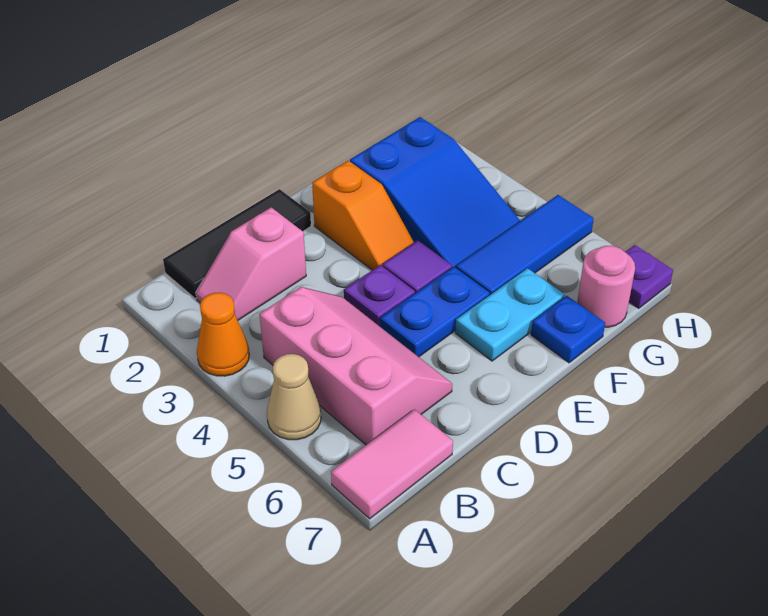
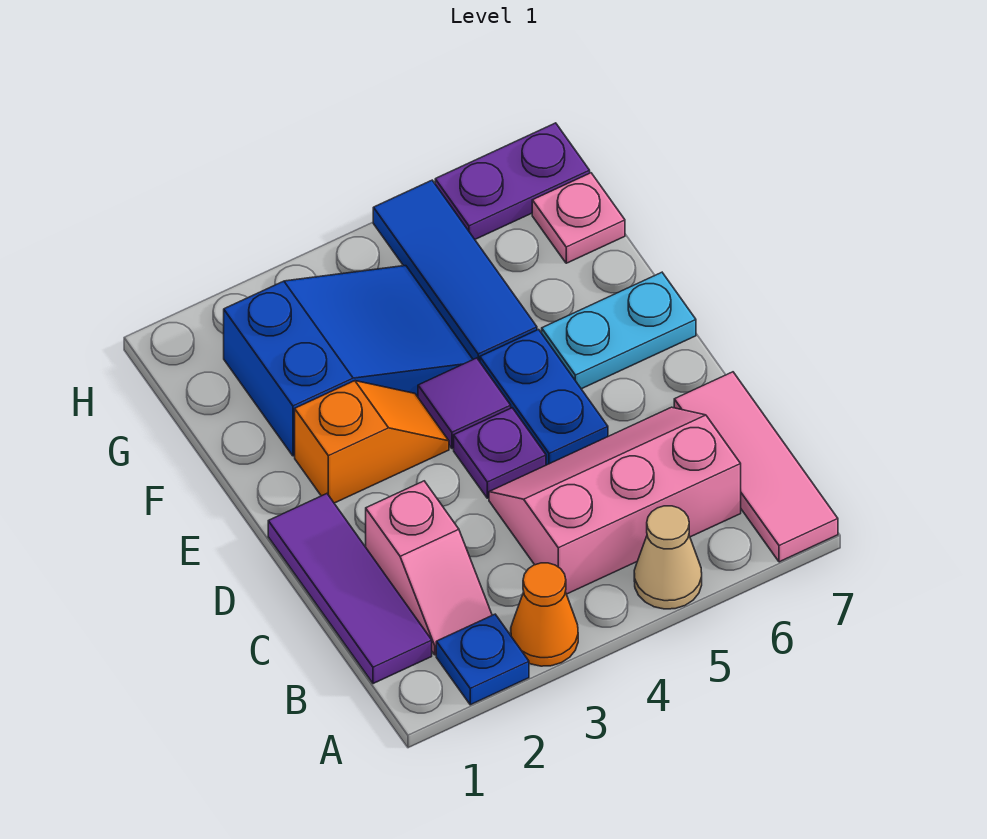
pink tile A7:B7 level 1 -> pink tile A7:C7 level 1
black tile B1:D1 level 1 -> purple tile B1:D1 level 1
cyan plate E6:F6 level 1 -> cyan plate E6:E7 level 1
blue plate F7 level 1 -> blue plate A2 level 1
pink round brick G7 level 1 -> pink plate G7 level 1
purple plate H7 level 1 -> purple plate H6:H7 level 1

